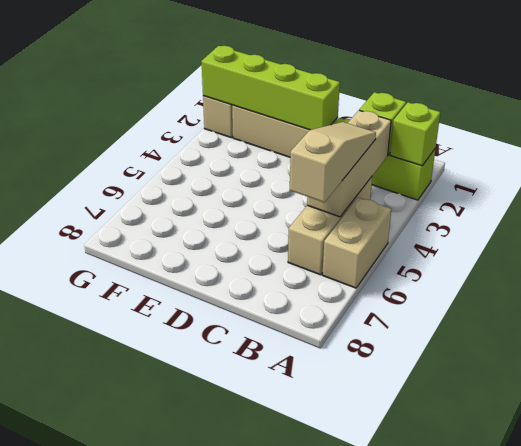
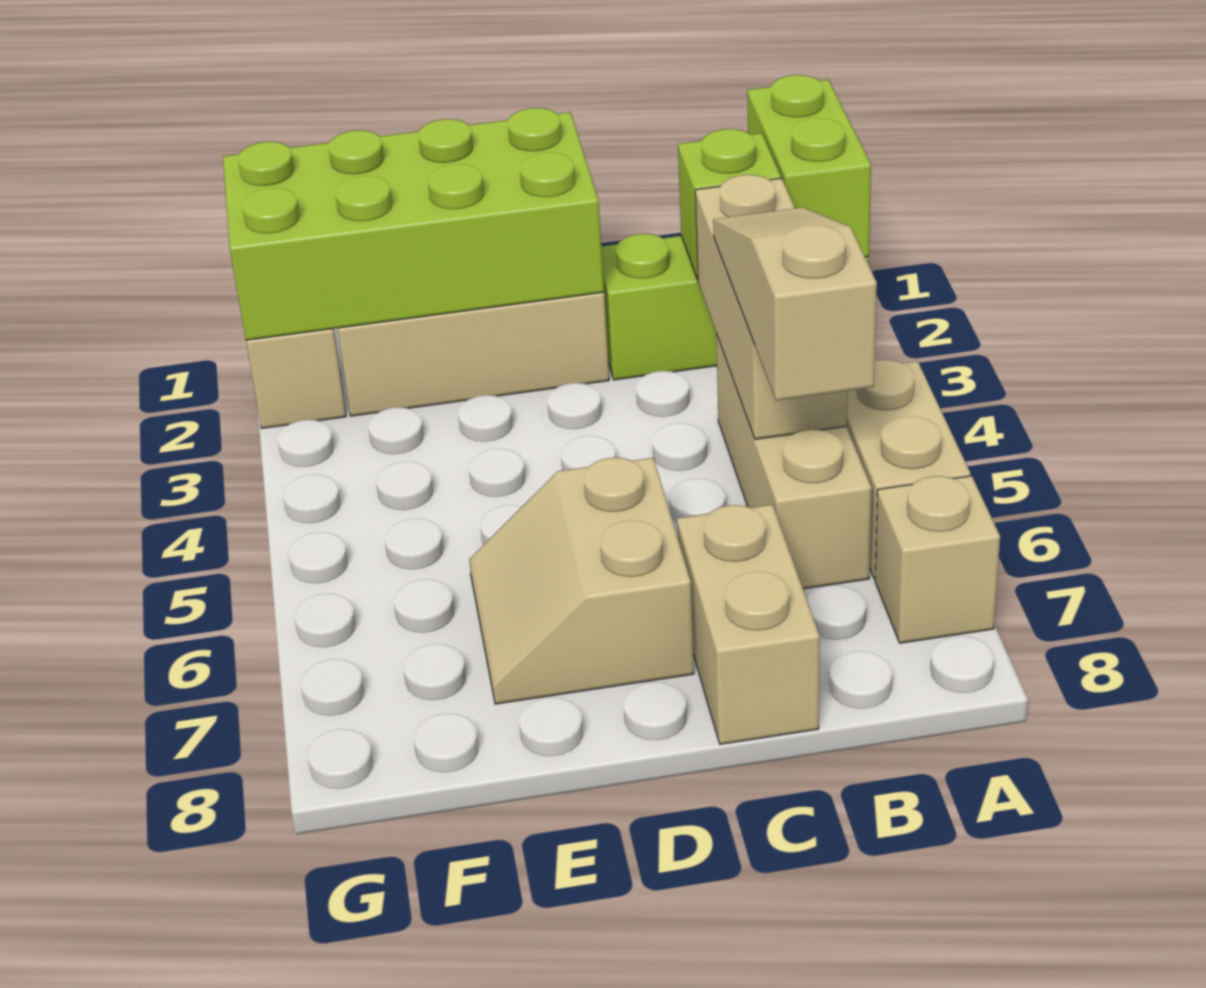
lime brick A2 level 2 -> lime brick A1:A2 level 2
none -> tan brick A7 level 1
none -> tan brick C7:C8 level 1
lime brick D2:G2 level 2 -> lime brick D1:G2 level 2
none -> tan slope D6:E7 level 1 top D

